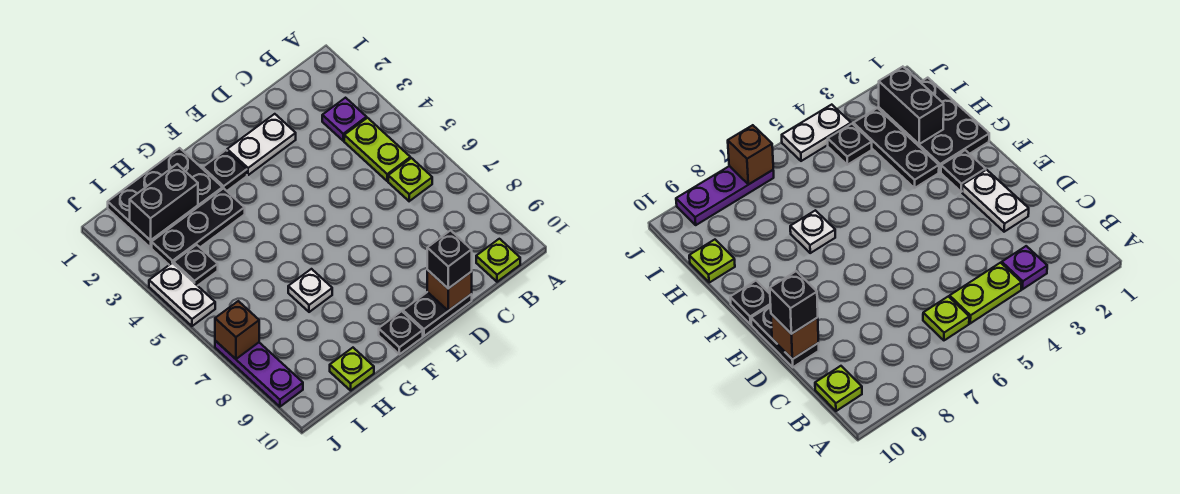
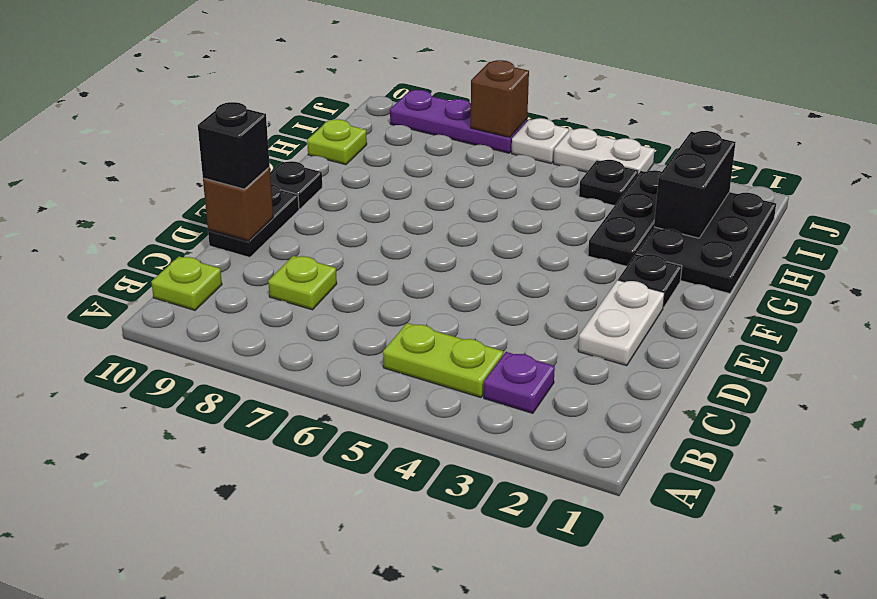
lime plate B6 level 1 -> lime plate C8 level 1
white plate G7 level 1 -> white plate J6 level 1

